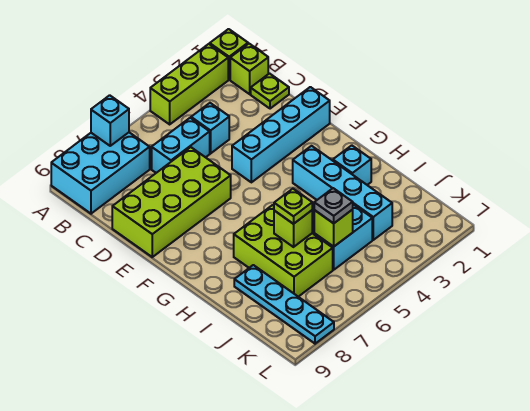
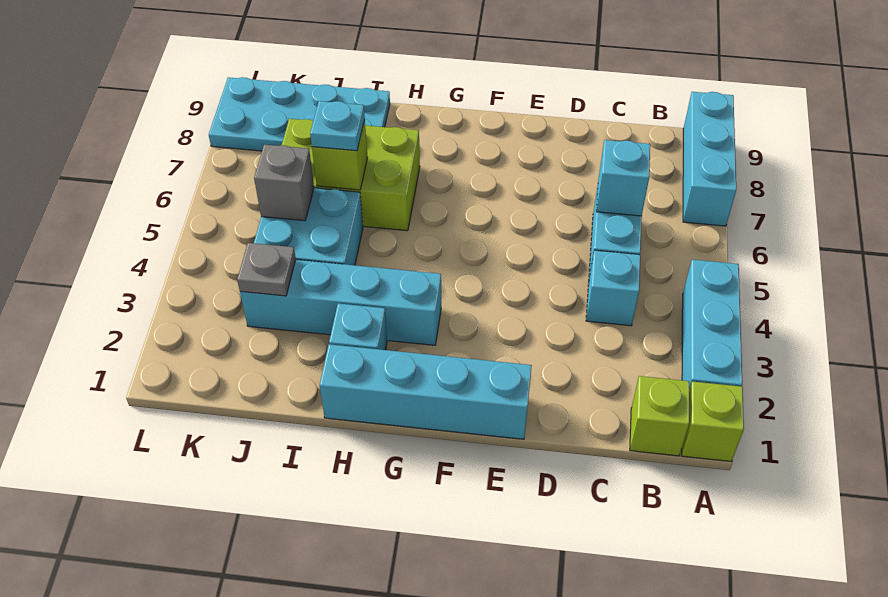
lime brick A2:A4 level 1 -> cyan brick A2:A4 level 1
cyan brick A7:B9 level 1 -> cyan brick A7:A9 level 1
cyan brick A7 level 2 -> cyan brick C6 level 2
lime plate C1 level 1 -> none
lime brick D6:E9 level 1 -> none
cyan brick E1:E4 level 1 -> cyan brick E1:H1 level 1
lime plate I6 level 3 -> cyan plate I6 level 3
cyan plate I8:L8 level 1 -> cyan plate I8:L9 level 1
lime brick J5 level 2 -> grey brick J5 level 2
grey plate J5 level 3 -> grey plate J3 level 2

